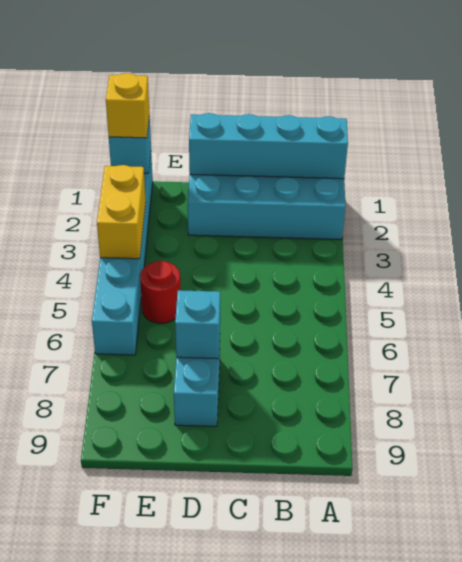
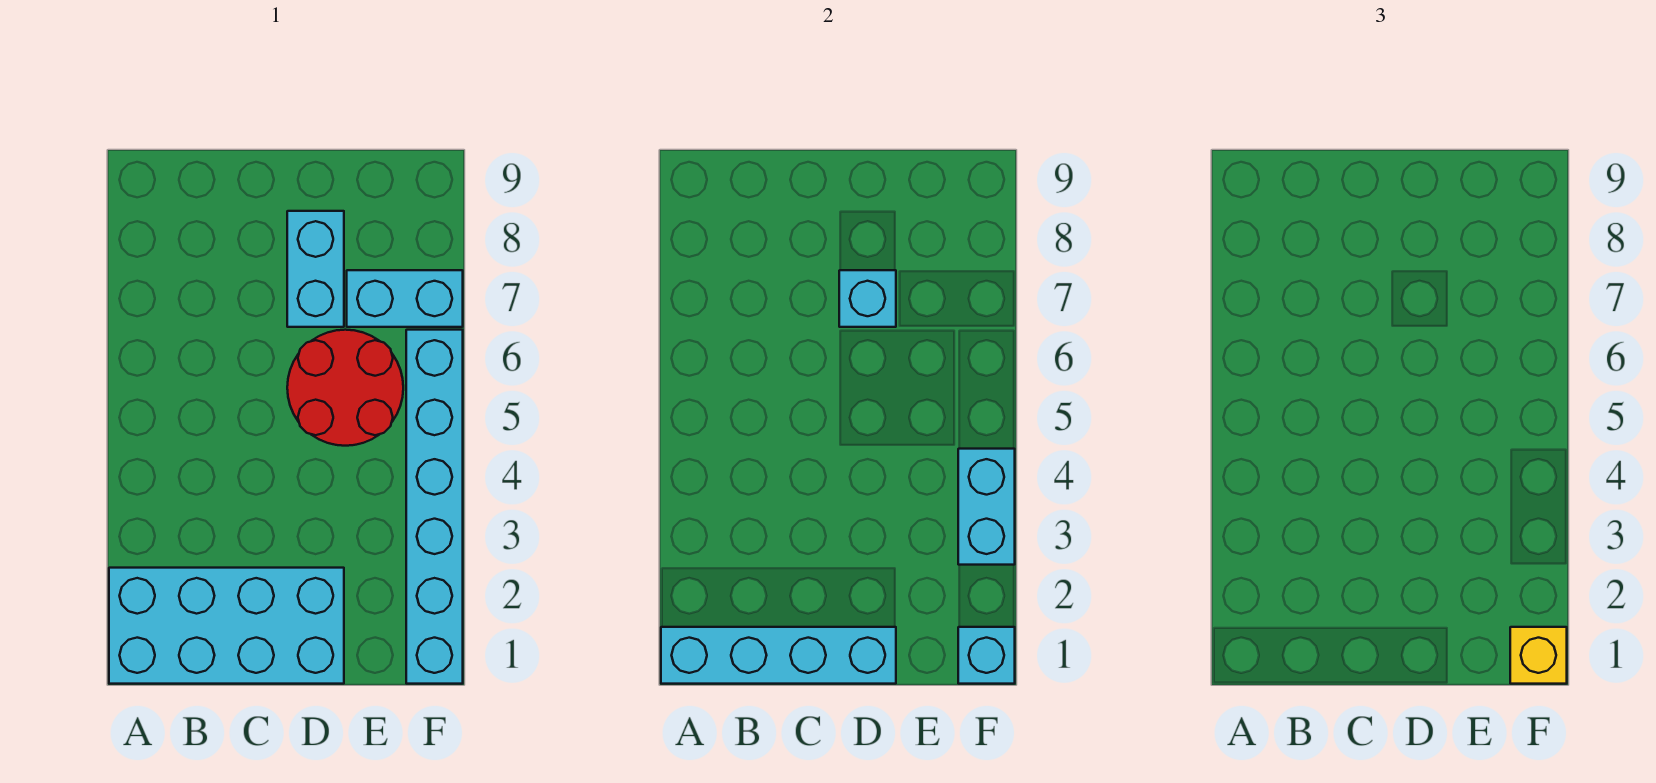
red round brick E5 level 1 -> red round brick D5:E6 level 1
none -> cyan brick E7:F7 level 1
yellow brick F3:F4 level 2 -> cyan brick F3:F4 level 2

